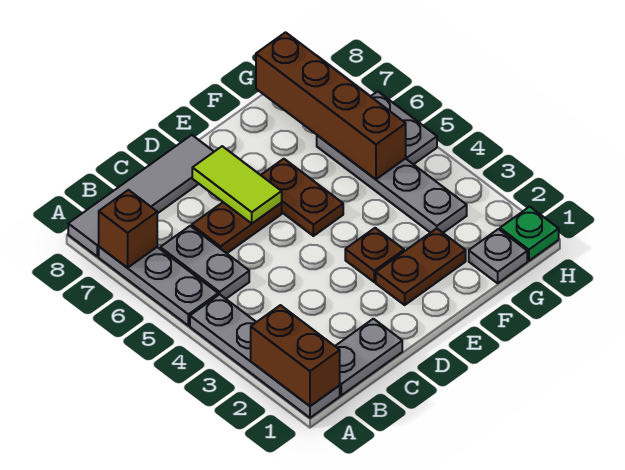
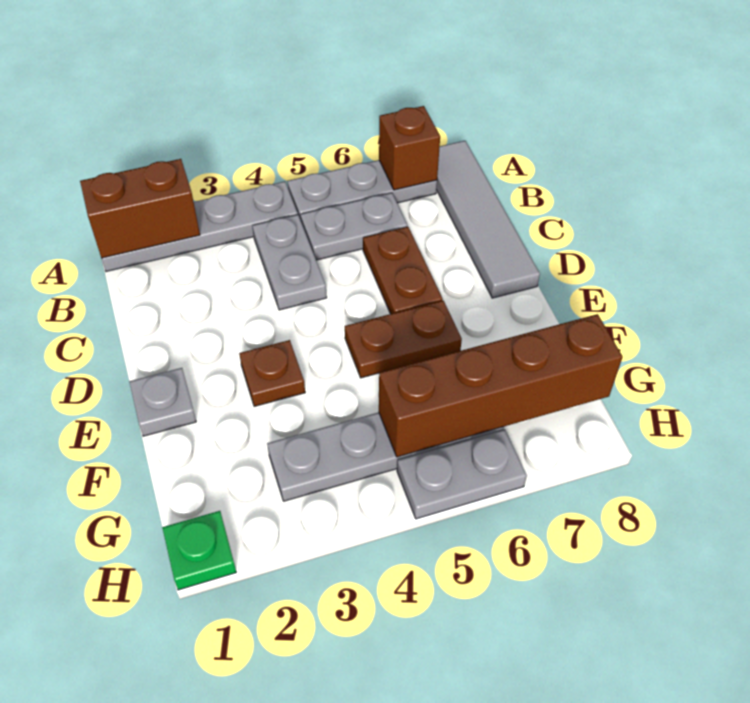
grey plate B1:C1 level 1 -> grey plate B4:C4 level 1
lime tile D6:D7 level 2 -> none
brown plate E2:F2 level 1 -> none
grey plate G1 level 1 -> grey plate E1 level 1

